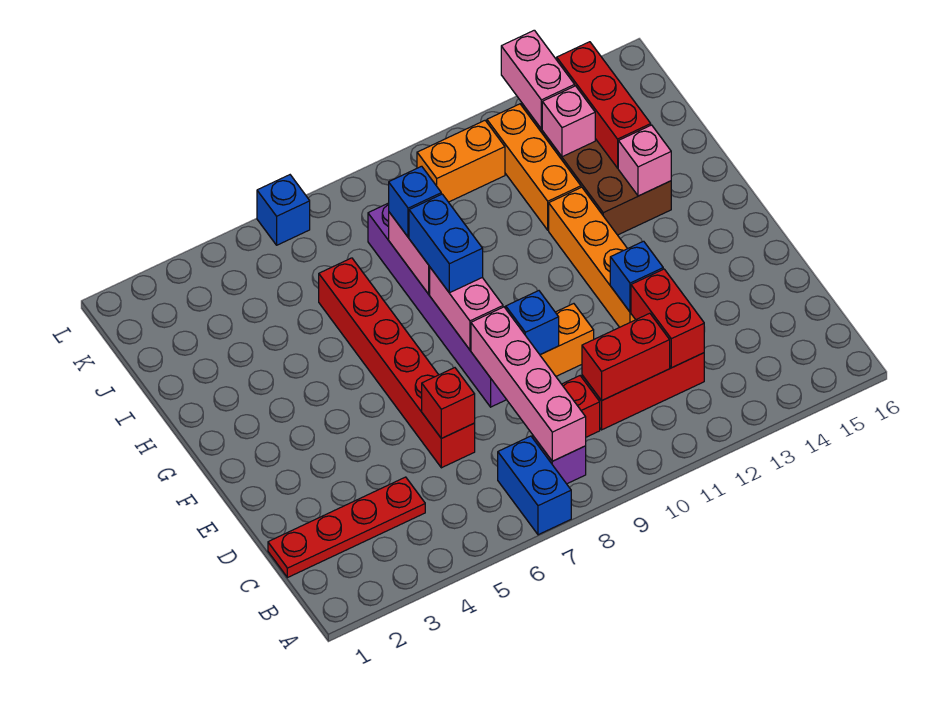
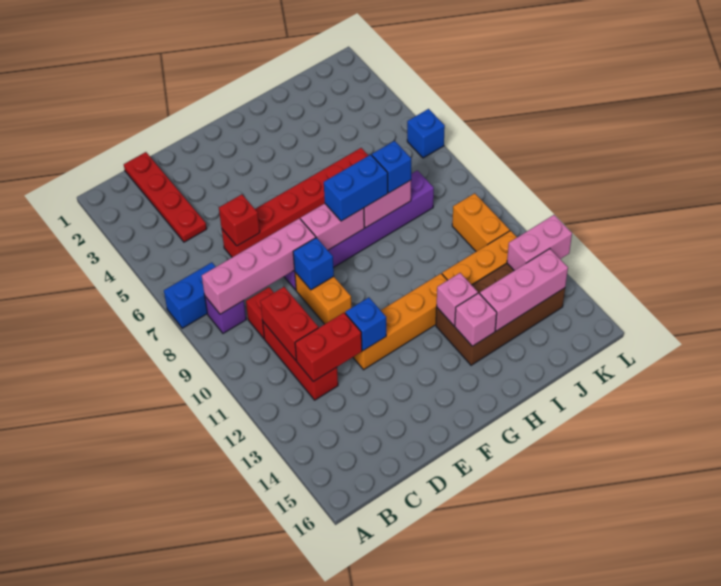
red brick I14:K14 level 2 -> pink brick I14:K14 level 2
pink brick J13 level 2 -> pink brick H13 level 2

